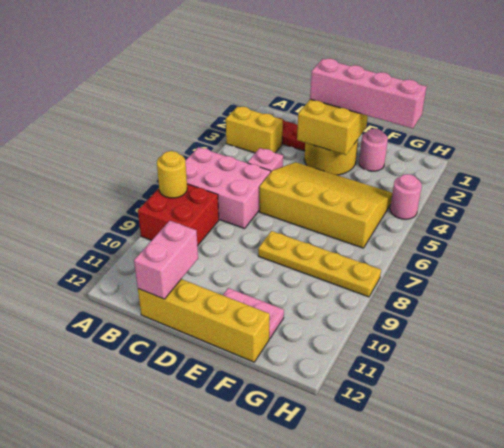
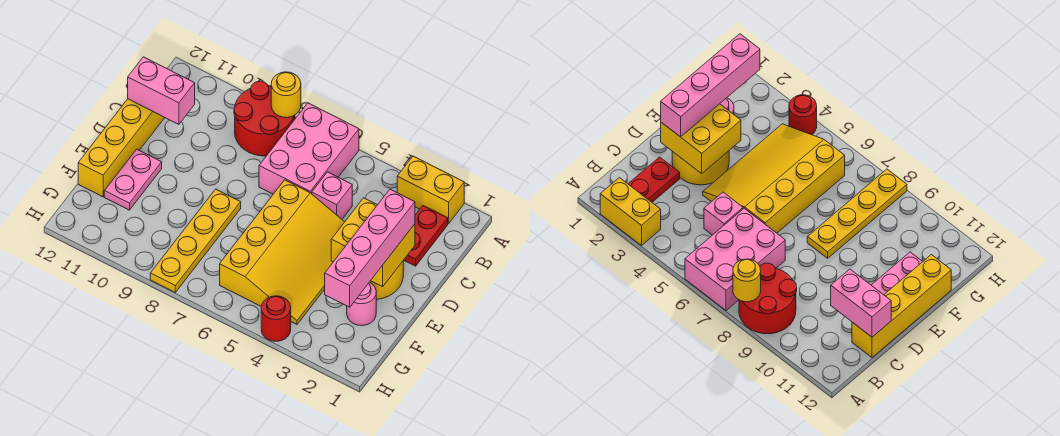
yellow brick A3:B3 level 1 -> yellow brick A2:A3 level 1
red brick A8:B9 level 1 -> red round brick A8:B9 level 1
pink round brick H4 level 1 -> red round brick H4 level 1

